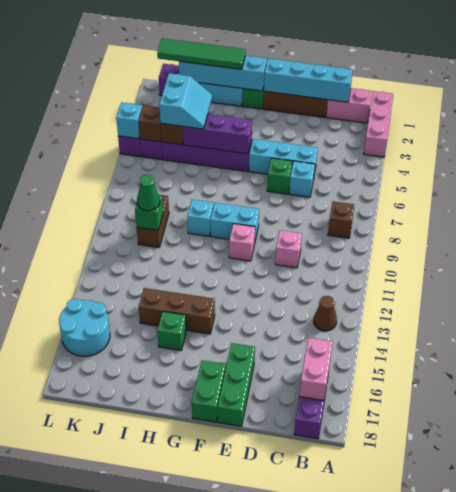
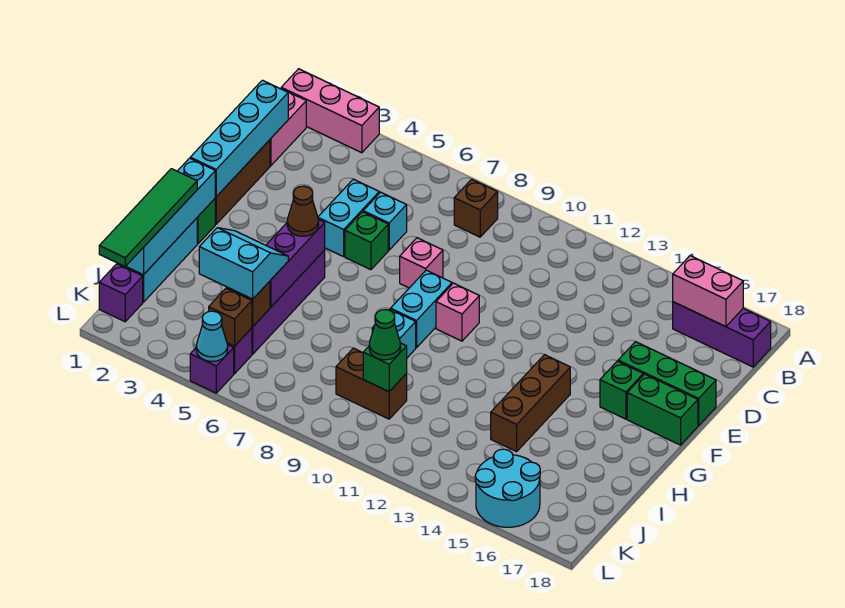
brown cone B13 level 1 -> brown cone G5 level 3
cyan brick D5:F5 level 1 -> cyan brick D5:E5 level 1
pink brick D10 level 1 -> pink brick E8 level 1
green brick H15 level 1 -> green brick F16 level 1
cyan brick L5 level 2 -> cyan cone L5 level 2

